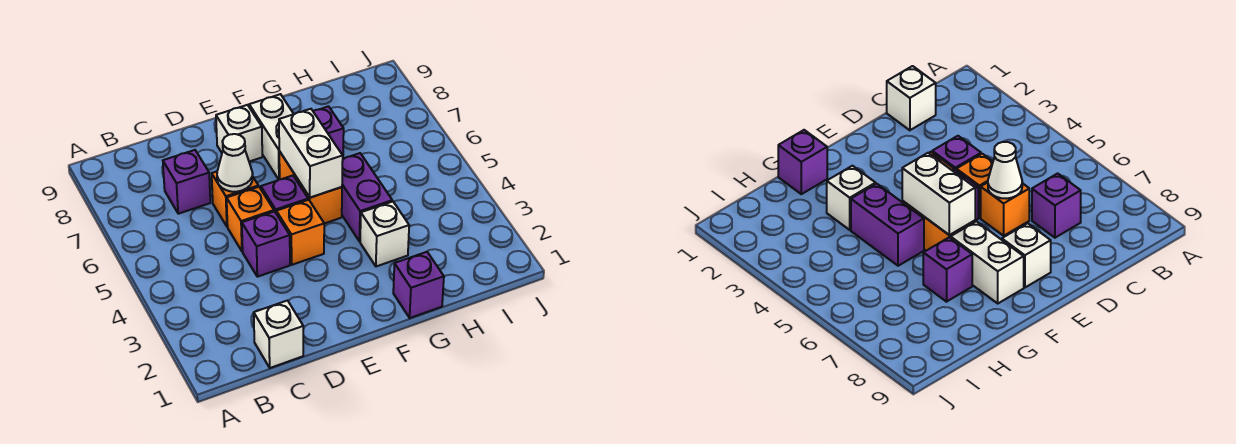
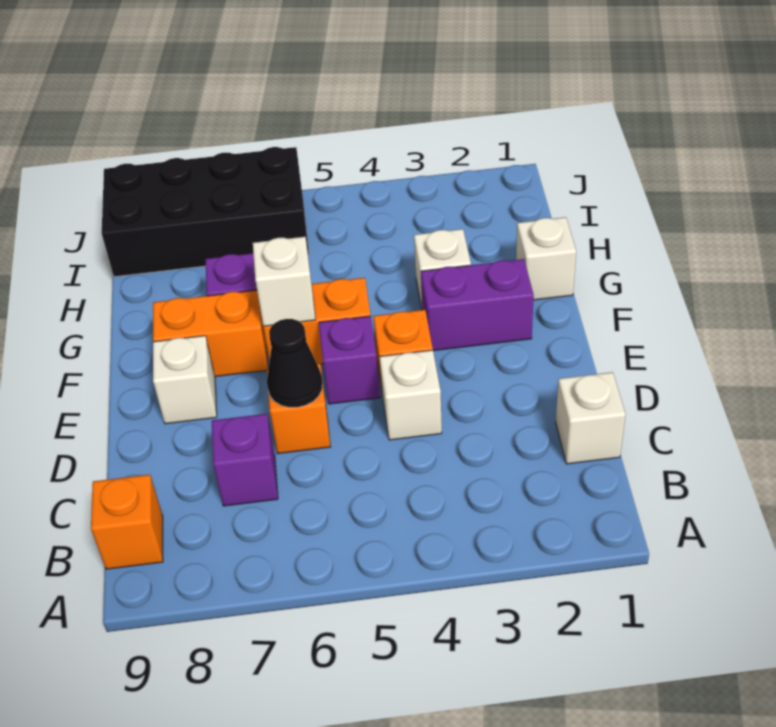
purple brick D4 level 1 -> white brick D4 level 1
orange brick D5 level 1 -> orange brick B9 level 1
white cone D6 level 2 -> black cone D6 level 2
white brick F5:F6 level 2 -> white brick F6 level 2
white brick F7:F8 level 1 -> orange brick F7:F8 level 1
purple brick G1 level 1 -> white brick G1 level 1
purple brick G4:G5 level 1 -> purple brick F2:F3 level 1
none -> black brick I6:J9 level 1

